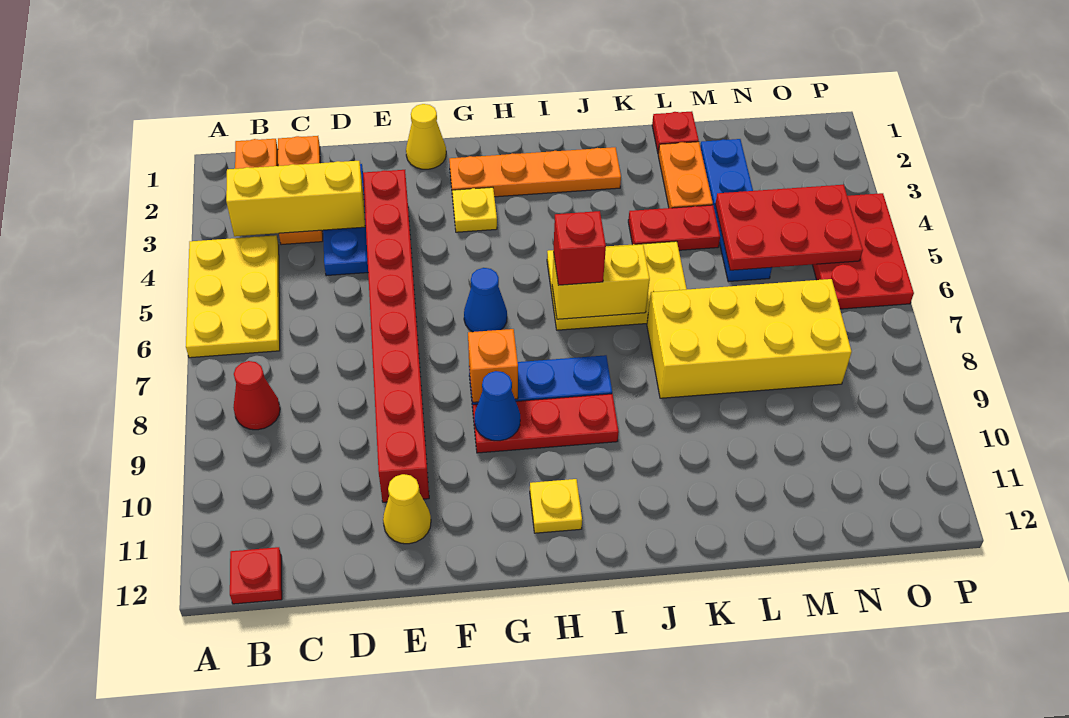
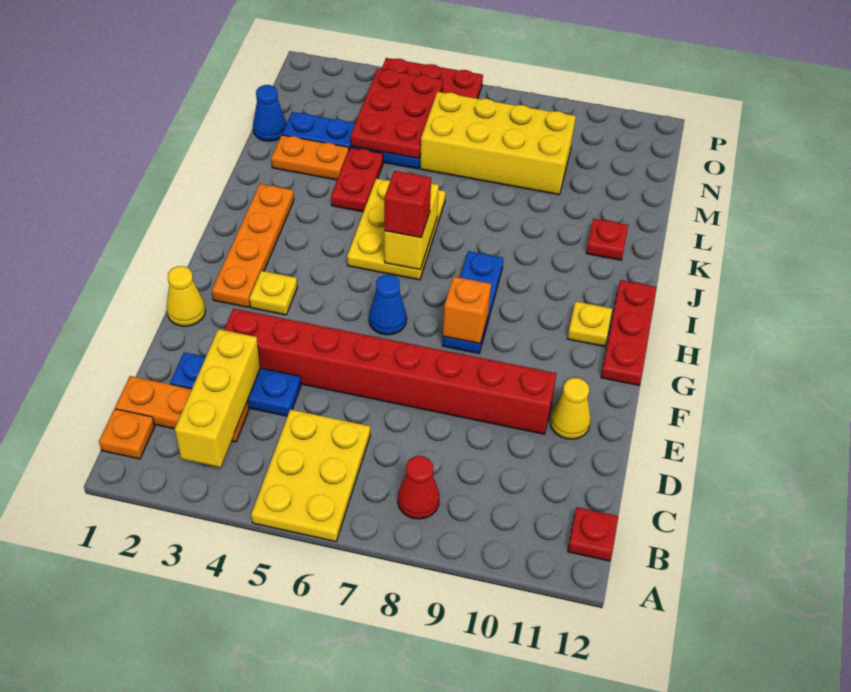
yellow plate A4:B6 level 1 -> yellow plate A5:C6 level 1
red plate G9:I9 level 1 -> red plate G12:I12 level 1
blue cone G9 level 2 -> blue cone M1 level 1
yellow brick K7:N8 level 1 -> yellow brick M6:N9 level 1
red plate L1 level 1 -> red plate K11 level 1

